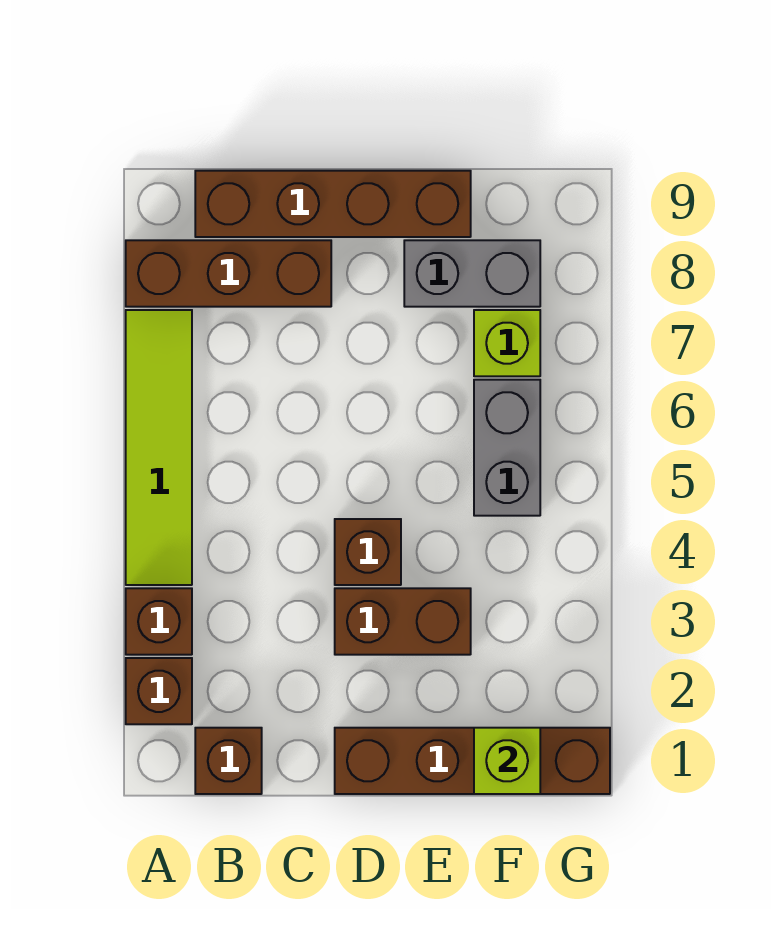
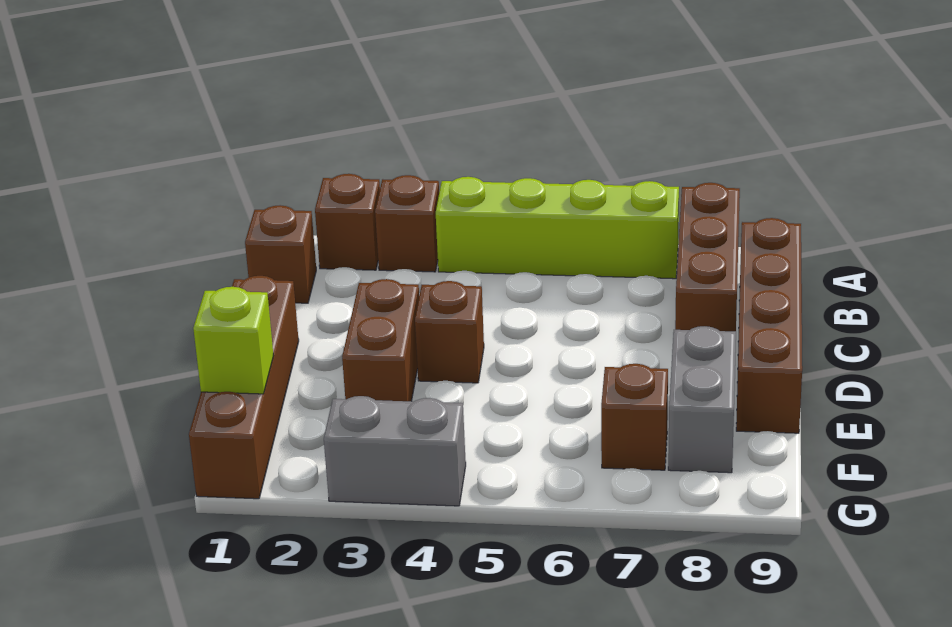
lime tile A4:A7 level 1 -> lime brick A4:A7 level 1
grey brick F5:F6 level 1 -> grey brick G3:G4 level 1
lime brick F7 level 1 -> brown brick F7 level 1

